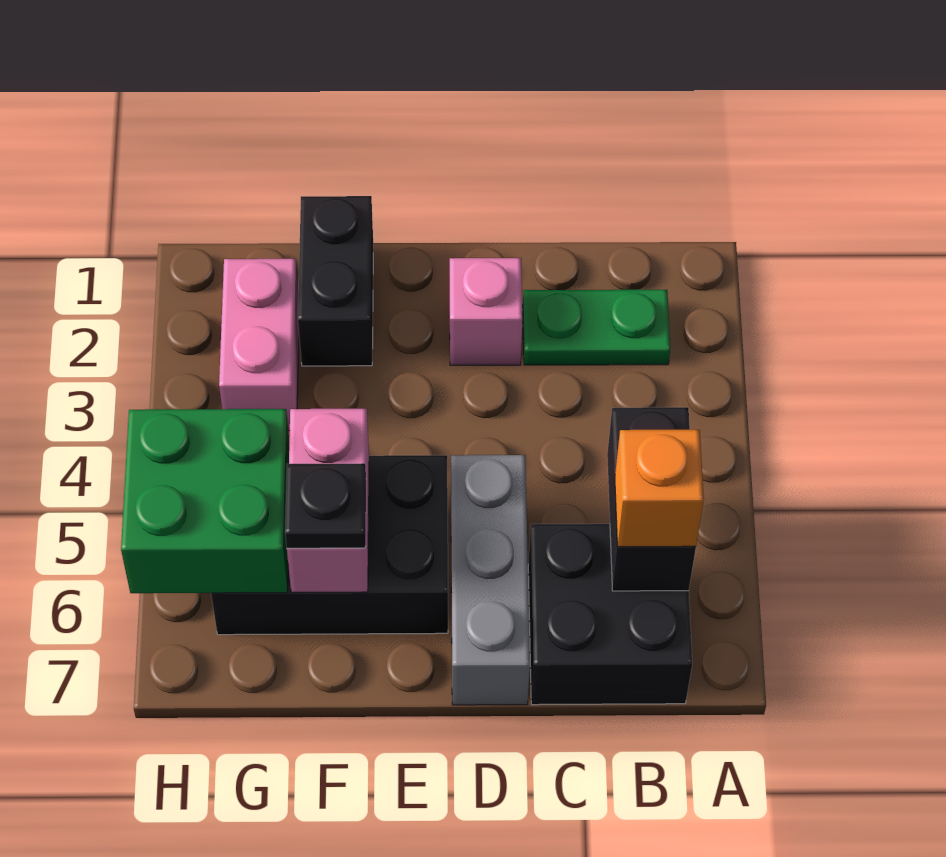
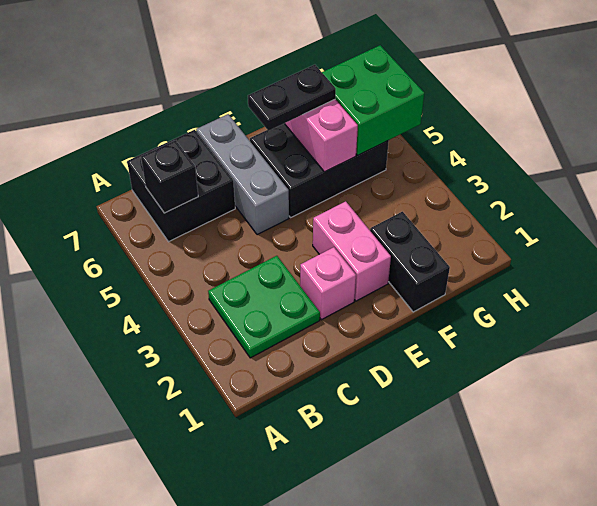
green plate B2:C2 level 1 -> green plate B2:C3 level 1
black brick B5:B6 level 2 -> black brick B6 level 2
orange brick B6 level 3 -> none
black plate F6 level 3 -> black plate E6:F6 level 3
pink brick G2:G3 level 1 -> pink brick E2:E3 level 1

